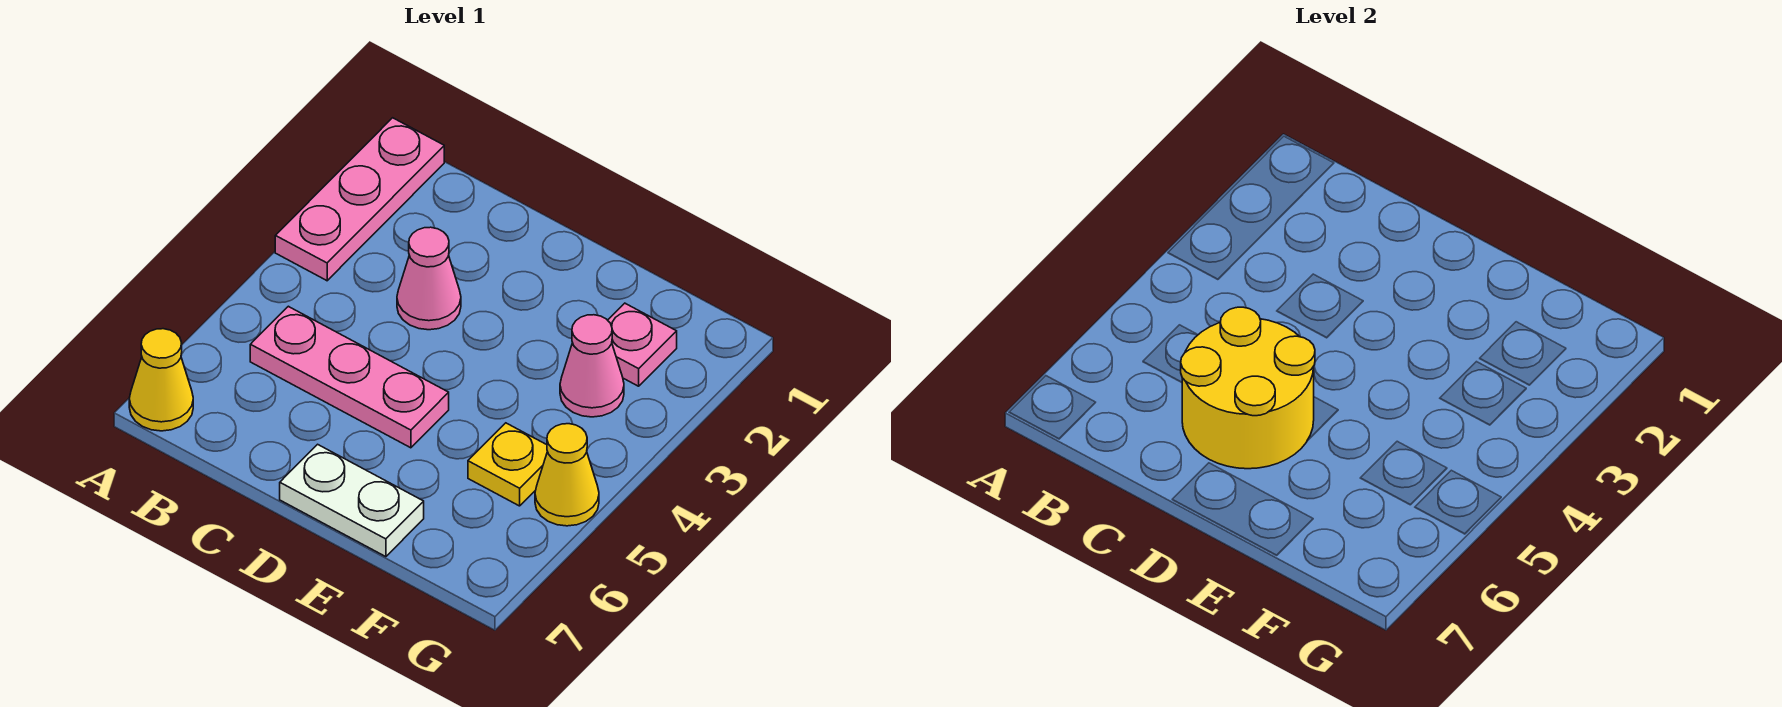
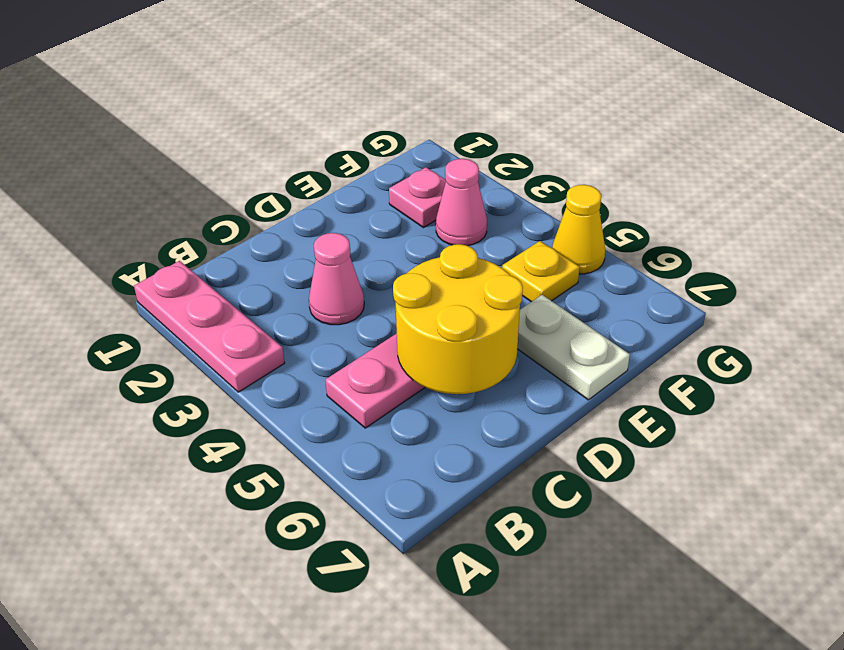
yellow cone A7 level 1 -> none
white plate D7:E7 level 1 -> white plate E6:E7 level 1

